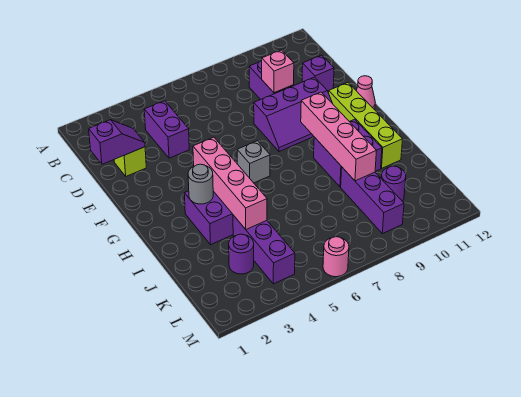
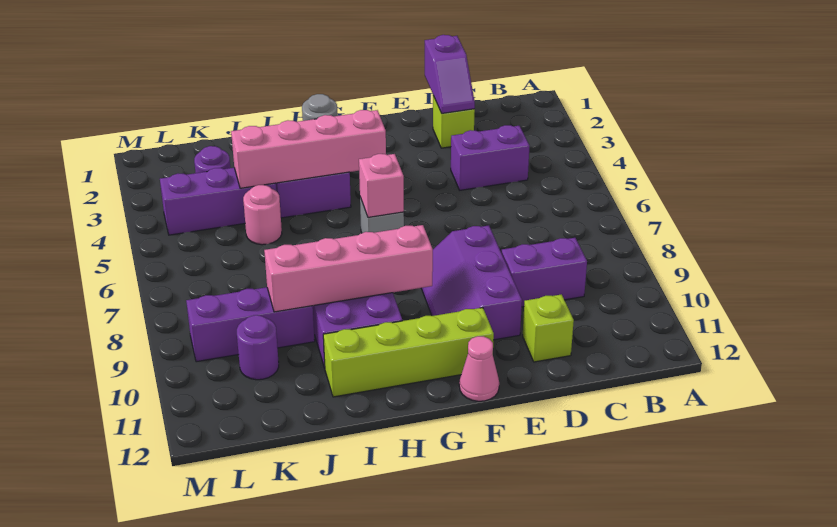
pink brick D9 level 2 -> pink brick G6 level 2
purple brick D11 level 1 -> lime brick D11 level 1
pink round brick M6 level 1 -> pink round brick J5 level 1

